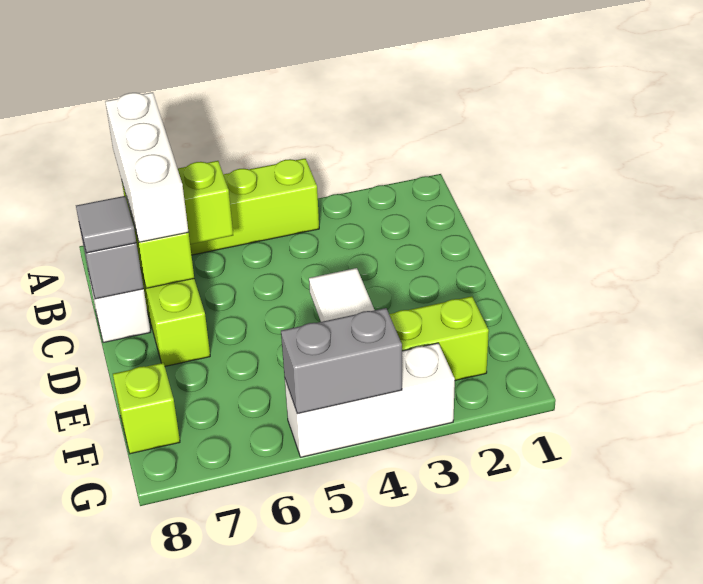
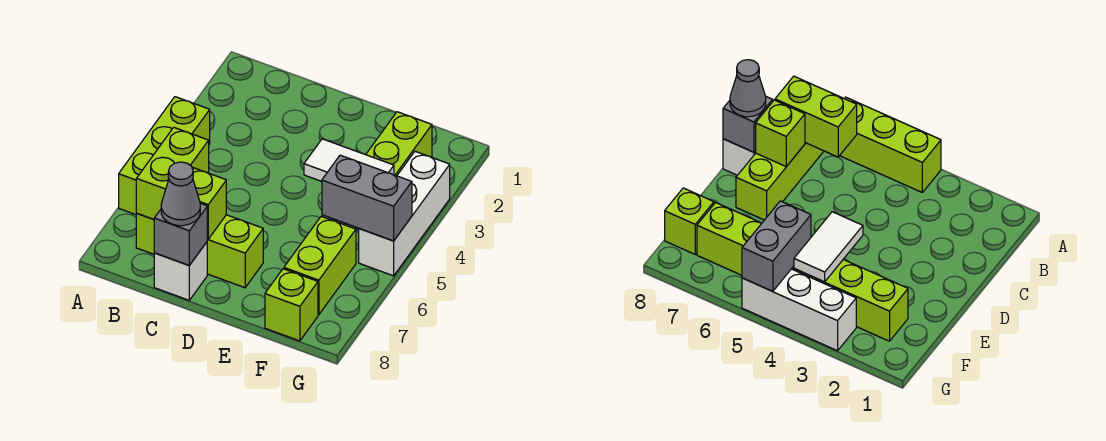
white brick A7:C7 level 3 -> none
grey tile C8 level 3 -> grey cone C8 level 3
none -> lime brick F6:F7 level 1
grey brick G4:G5 level 2 -> grey brick F5:G5 level 2

